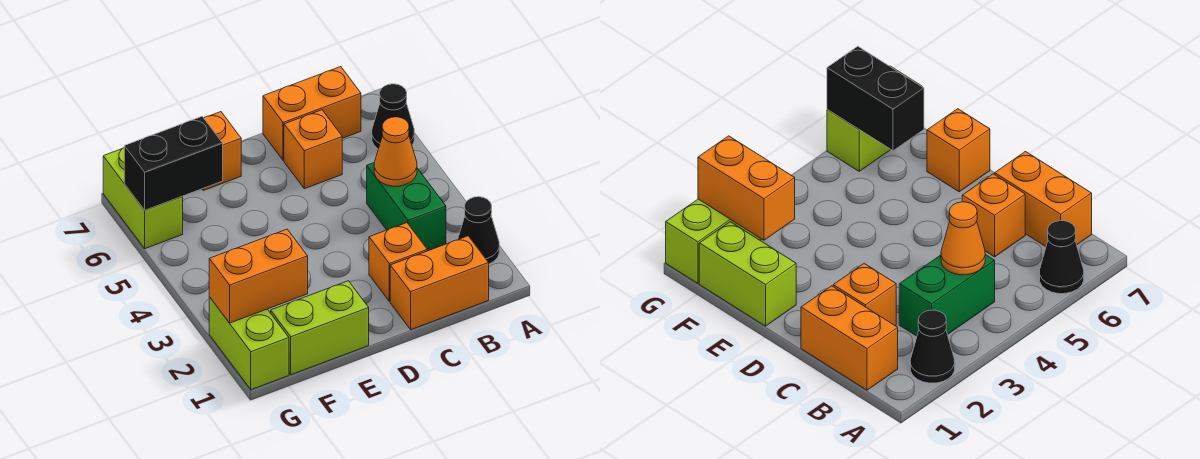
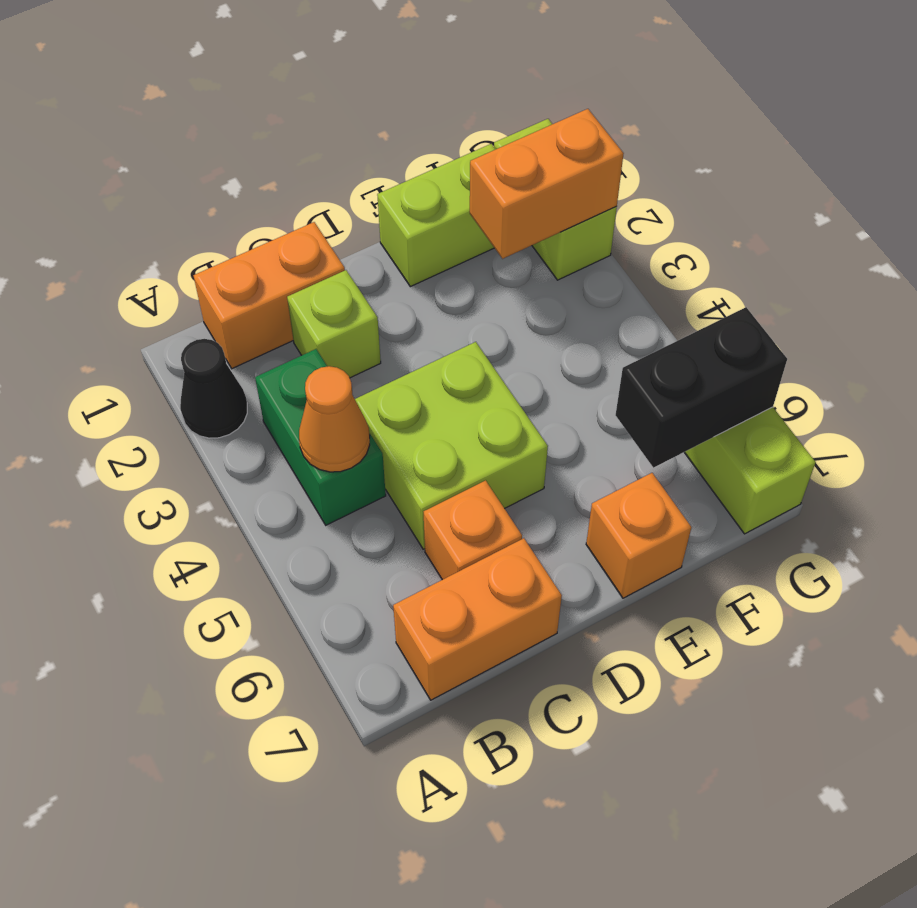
black cone A6 level 1 -> none
orange brick C2 level 1 -> lime brick C2 level 1
none -> lime brick C4:D5 level 1

